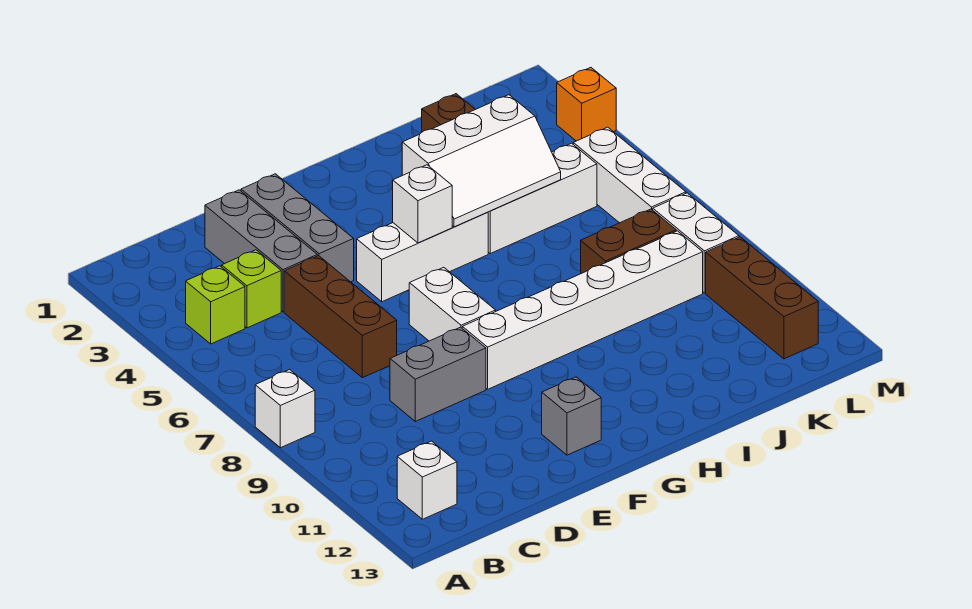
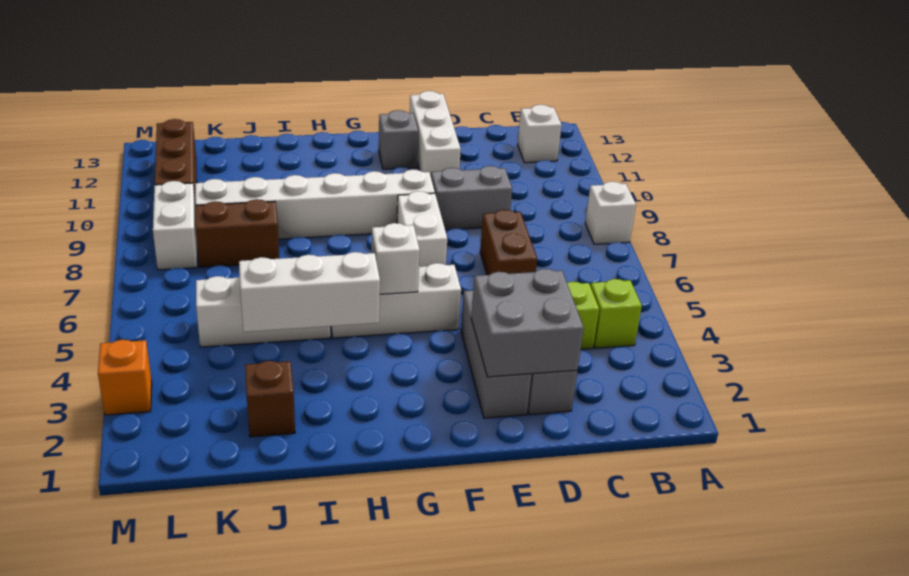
none -> grey brick D2:E3 level 2
brown brick D5:D7 level 1 -> brown brick D6:D7 level 1
white brick L5:L7 level 1 -> white brick E11:E13 level 1

